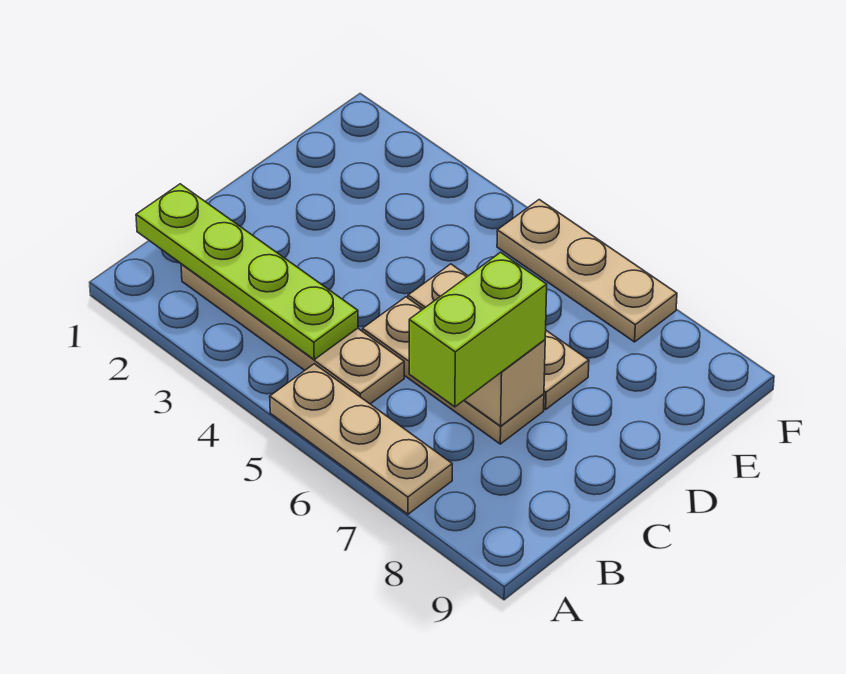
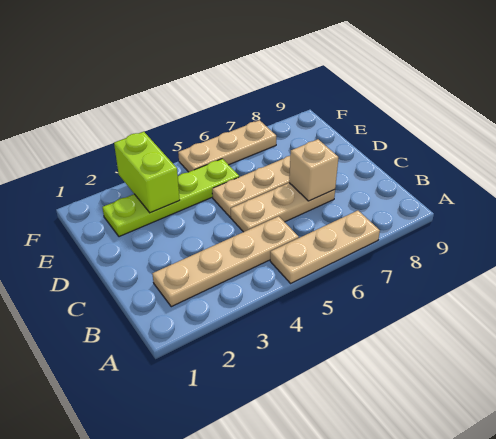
lime plate B1:B4 level 2 -> lime plate E2:E5 level 1
lime brick B7:C7 level 3 -> lime brick E3:F3 level 2

